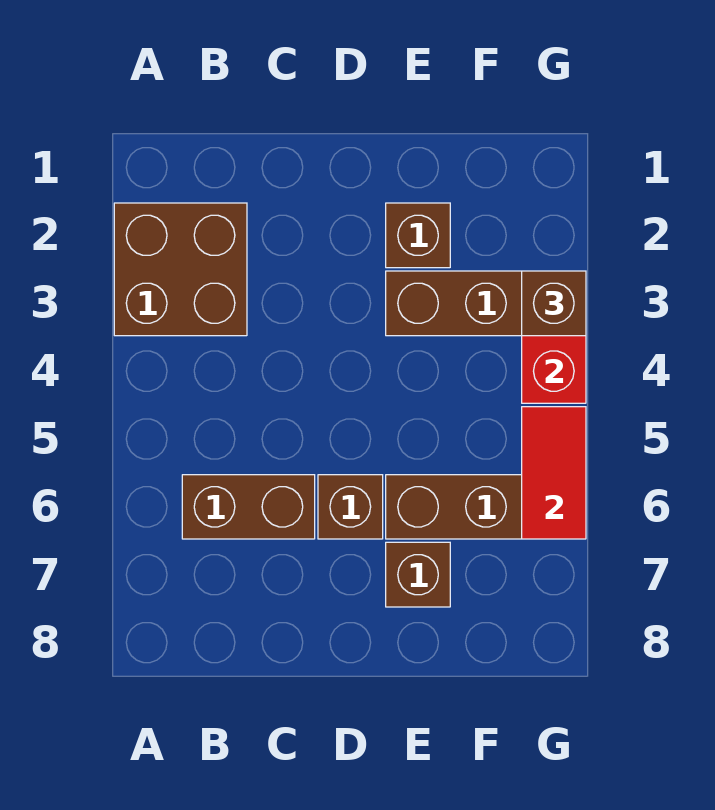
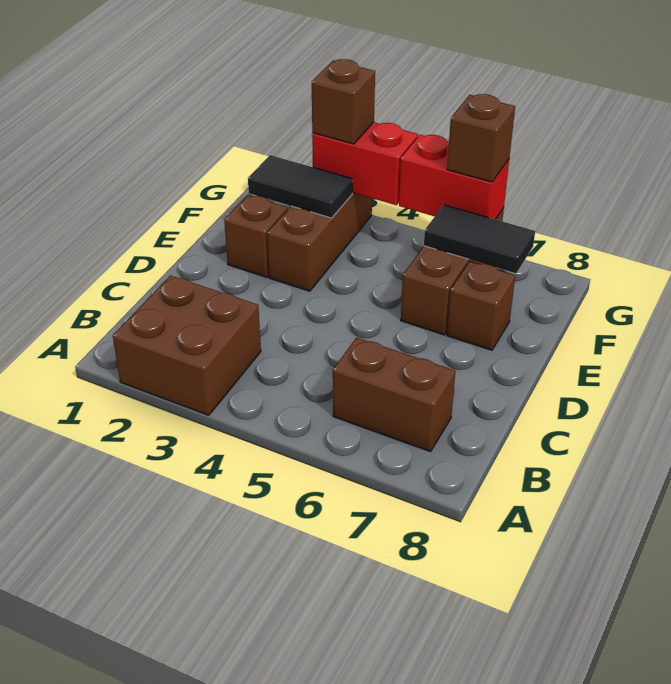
brown brick B6:C6 level 1 -> brown brick B6:B7 level 1
brown brick D6 level 1 -> brown brick G6 level 3
none -> black tile F2:F3 level 2
none -> black tile F6:F7 level 2
red tile G5:G6 level 2 -> red brick G5:G6 level 2

